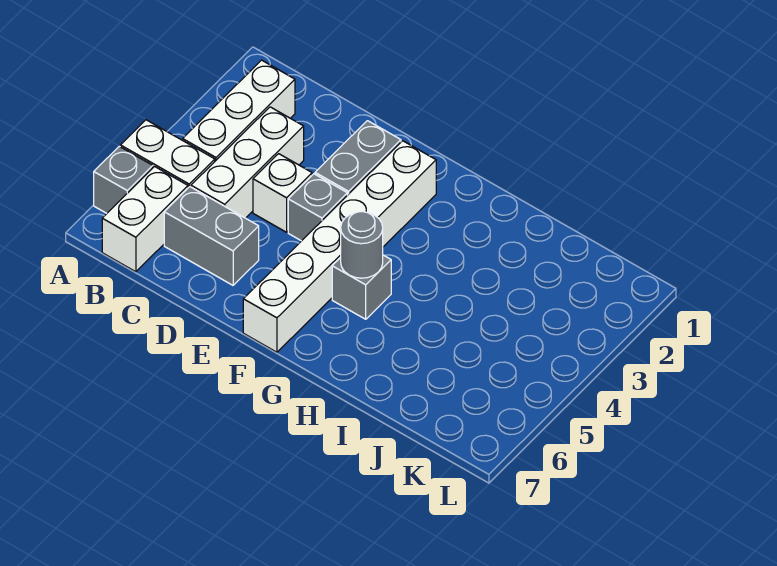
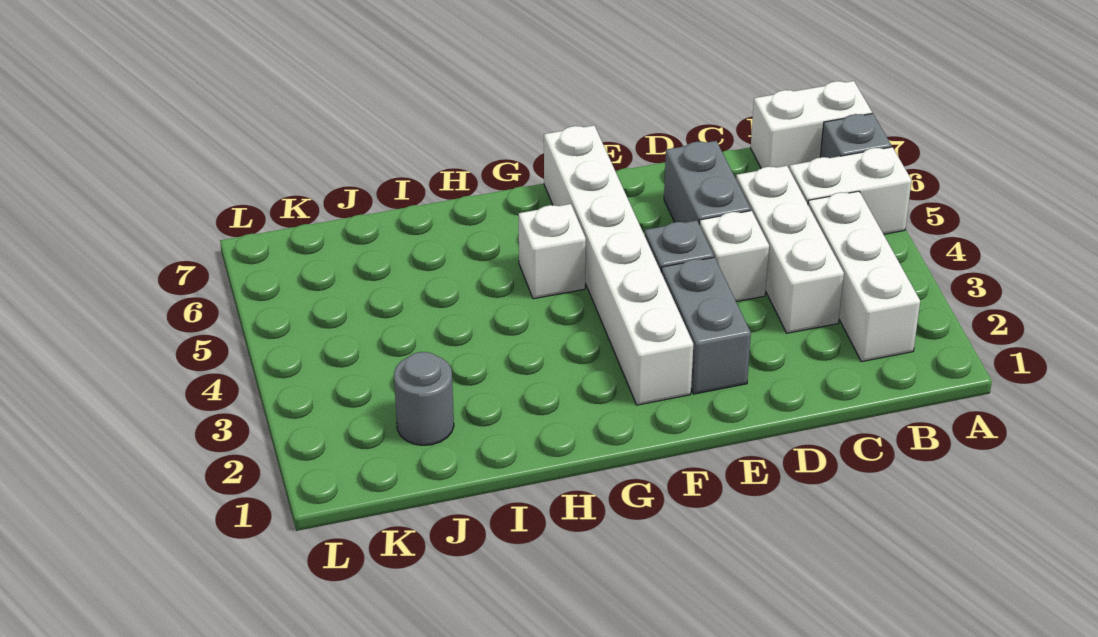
white brick B6:B7 level 1 -> white brick A7:B7 level 1
grey brick C6:D6 level 1 -> grey brick D5:D6 level 1
grey brick G5 level 1 -> white brick G5 level 1
grey round brick G5 level 2 -> grey round brick J2 level 1

